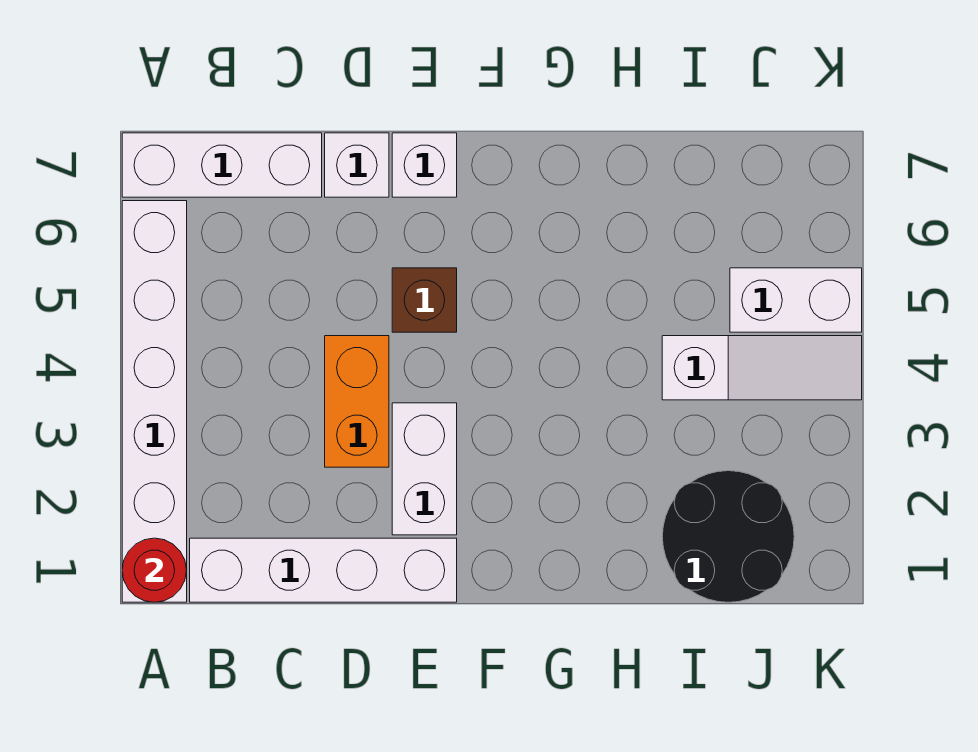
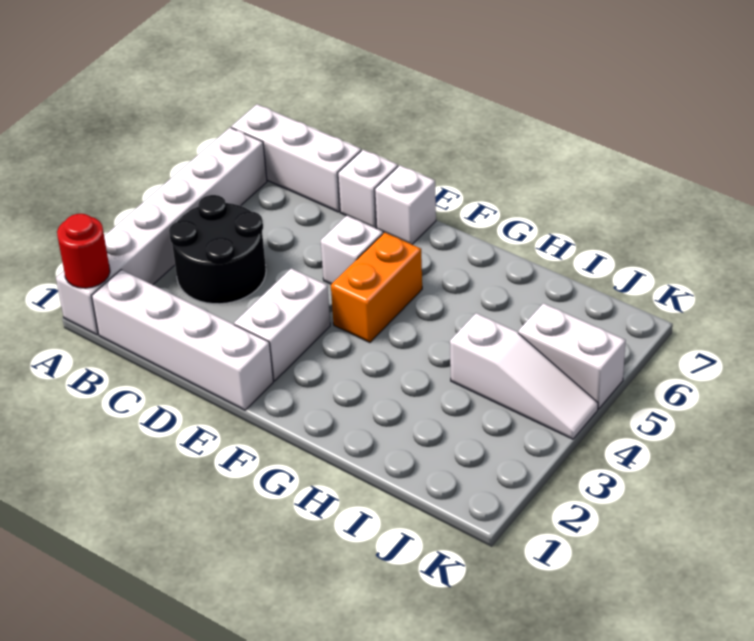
orange brick D3:D4 level 1 -> orange brick F4:F5 level 1
brown brick E5 level 1 -> white brick E5 level 1
black round brick I1:J2 level 1 -> black round brick B3:C4 level 1

